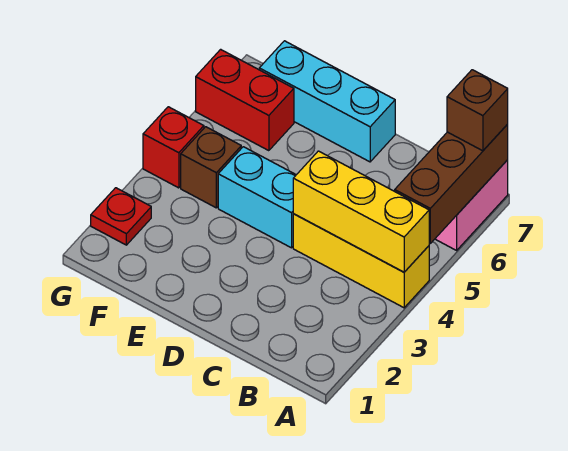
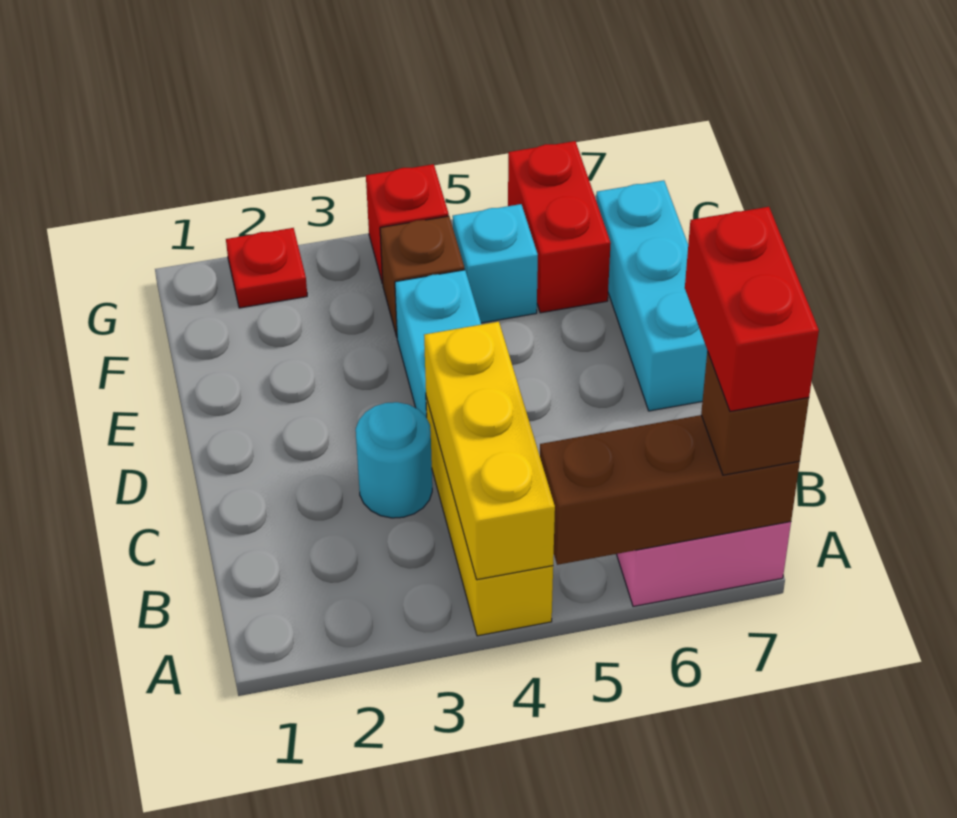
none -> red brick A7:B7 level 4
none -> cyan round brick C3 level 1
none -> cyan brick F5 level 1

